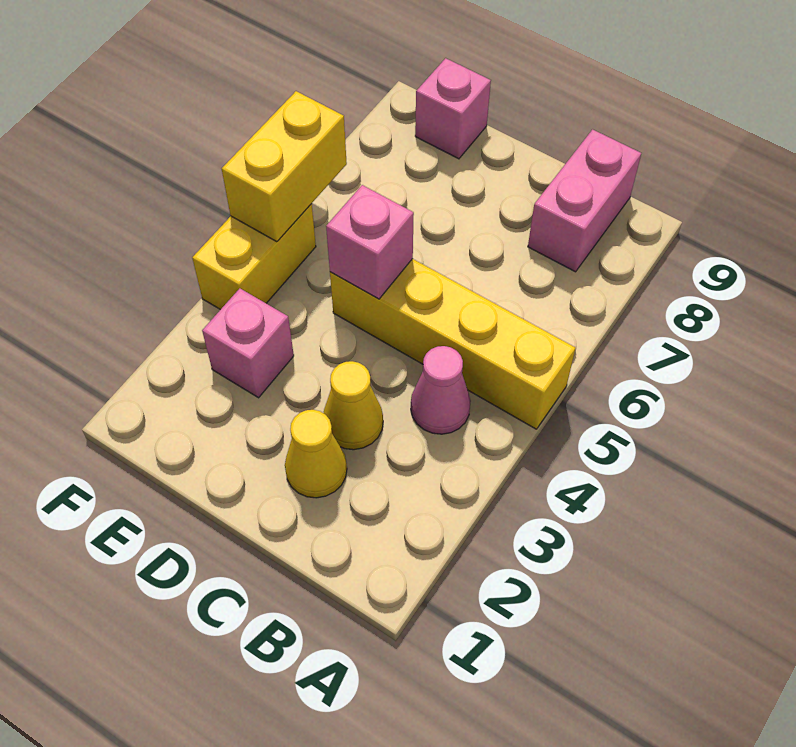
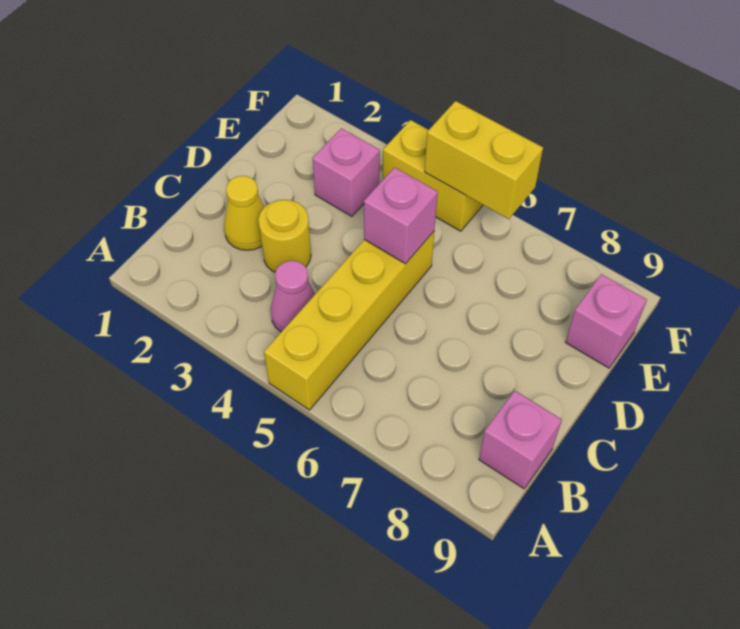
pink brick B8:B9 level 1 -> pink brick B9 level 1
yellow cone C3 level 1 -> yellow round brick C3 level 1

